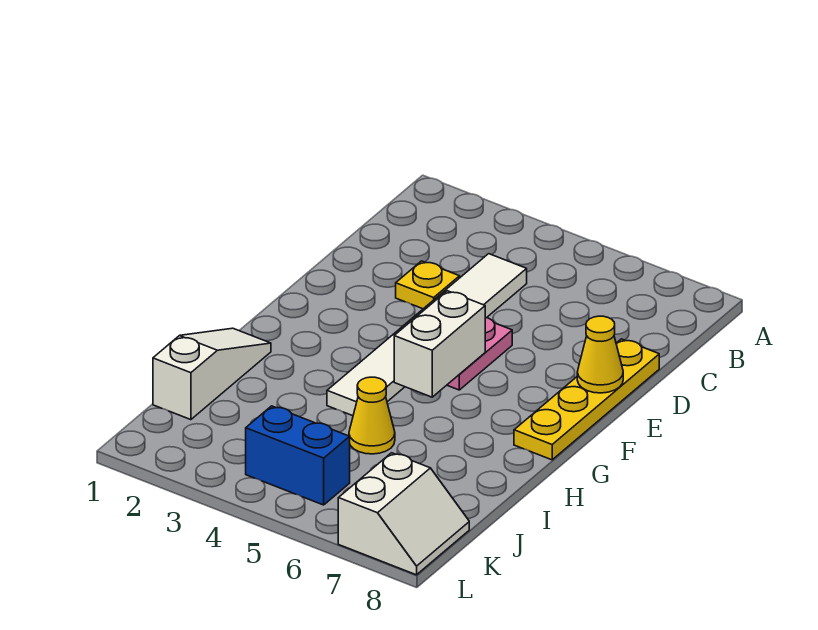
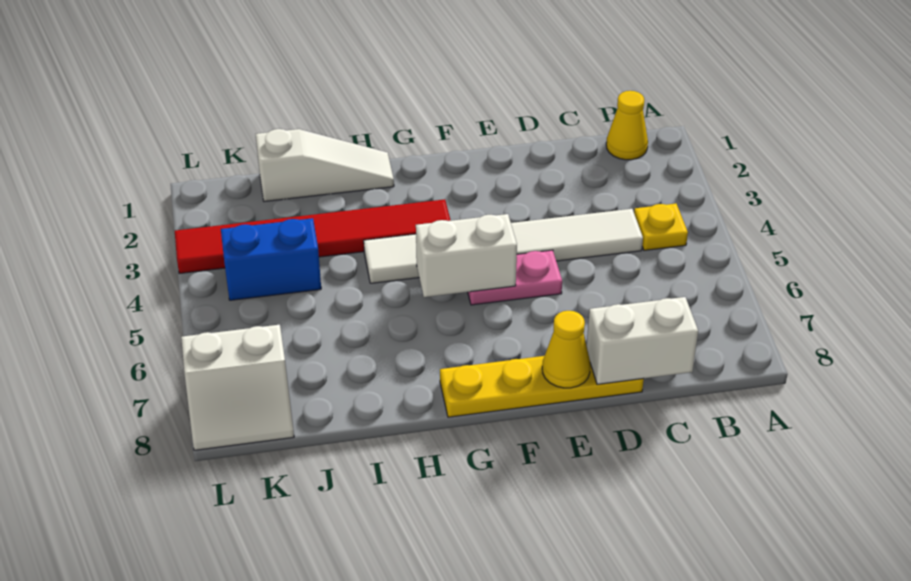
none -> white brick C8:D8 level 2
yellow plate D3 level 1 -> yellow plate B4 level 1
none -> red tile G3:L3 level 1
yellow cone I5 level 1 -> yellow cone B1 level 1
blue brick K4:K5 level 1 -> blue brick J4:K4 level 1

